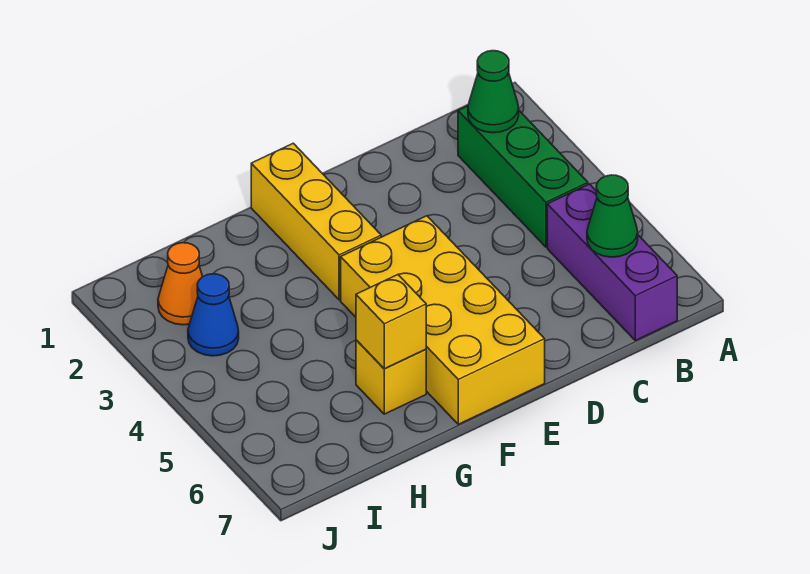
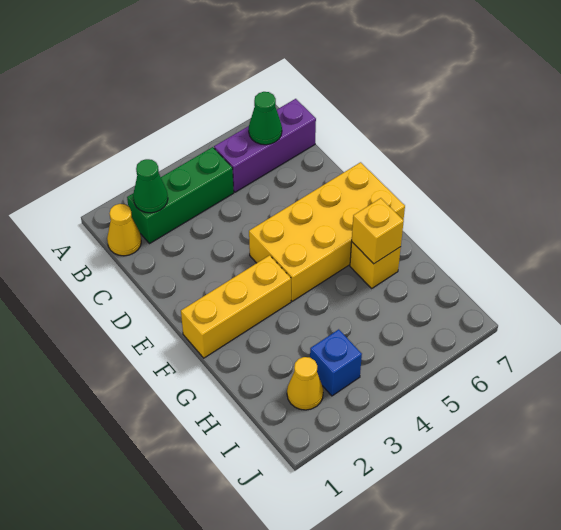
none -> yellow cone B1 level 1
orange cone I2 level 1 -> yellow cone I2 level 1
blue cone I3 level 1 -> blue brick I3 level 1

